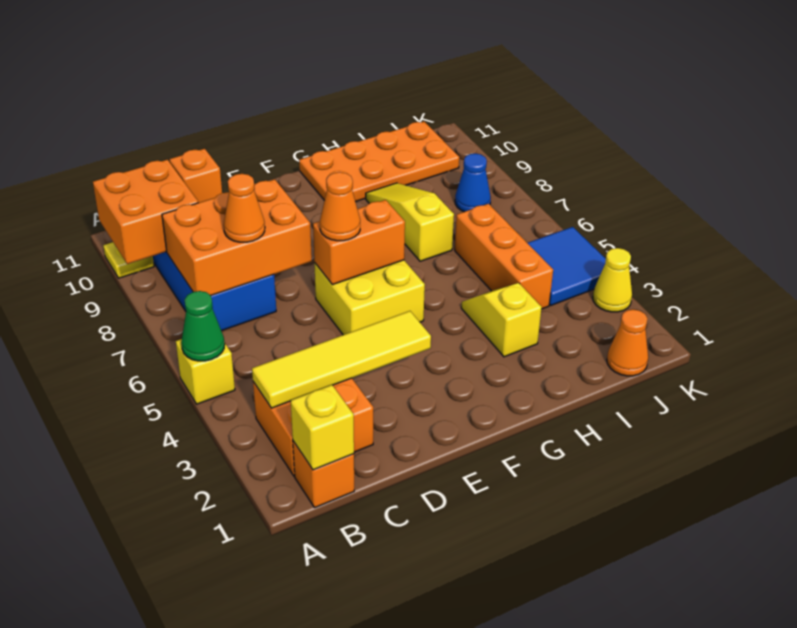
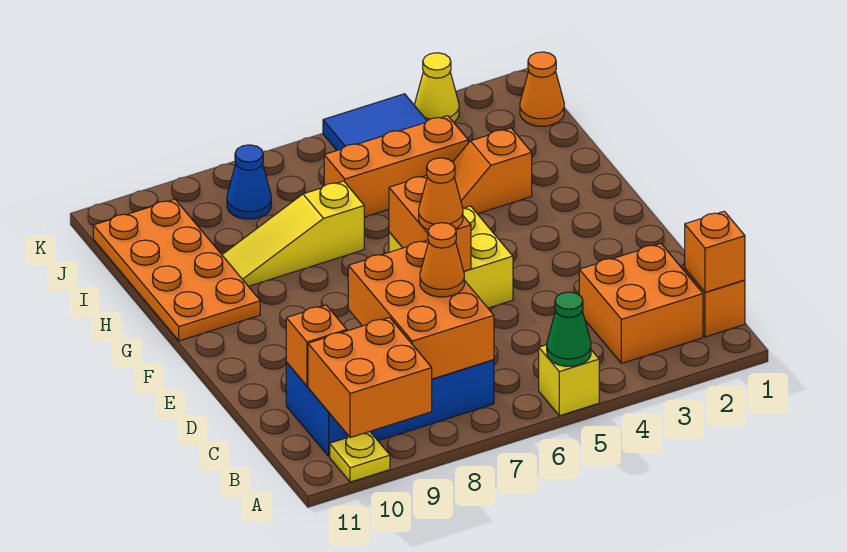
yellow brick B1 level 2 -> orange brick B1 level 2
yellow tile B3:E3 level 2 -> none
yellow slope H3:H4 level 1 top 3 -> orange slope H3:H4 level 1 top 3

